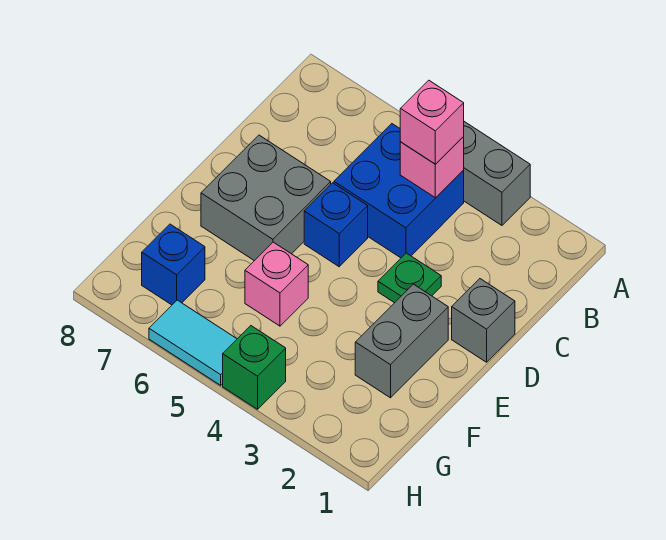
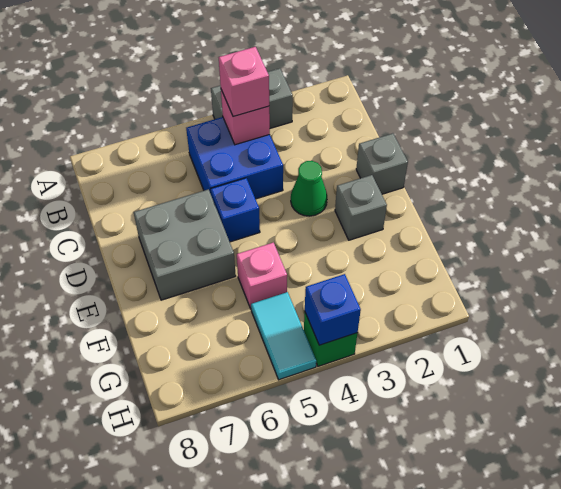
green plate D3 level 1 -> green cone D3 level 1
grey brick E2:F2 level 1 -> grey brick E2 level 1
blue brick G7 level 1 -> blue brick H4 level 2
cyan tile H5:H6 level 1 -> cyan tile G5:H5 level 1

